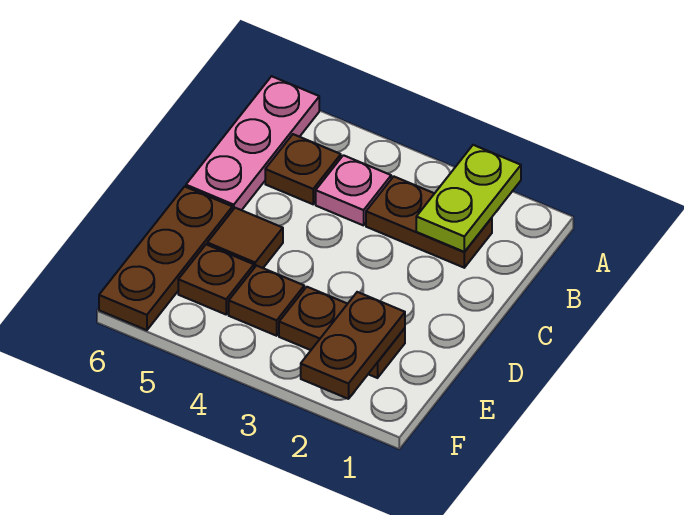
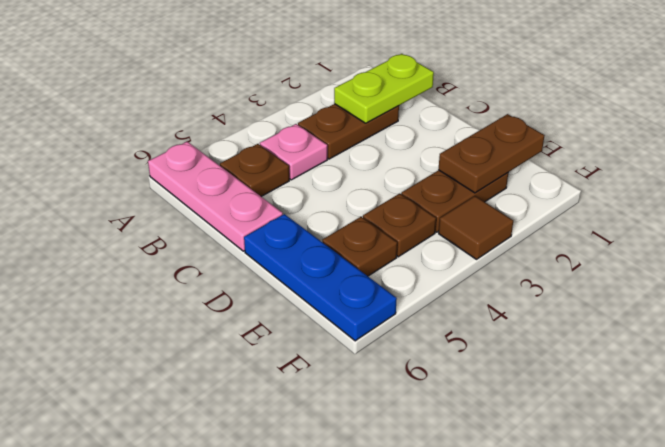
lime plate A2:B2 level 2 -> lime plate B1:B2 level 2
brown tile D5 level 1 -> brown tile F3 level 1
brown plate D6:F6 level 1 -> blue plate D6:F6 level 1
brown plate E2:F2 level 2 -> brown plate E1:E2 level 2

